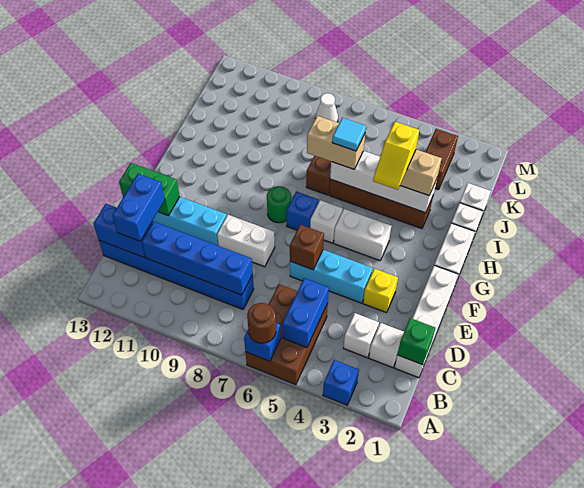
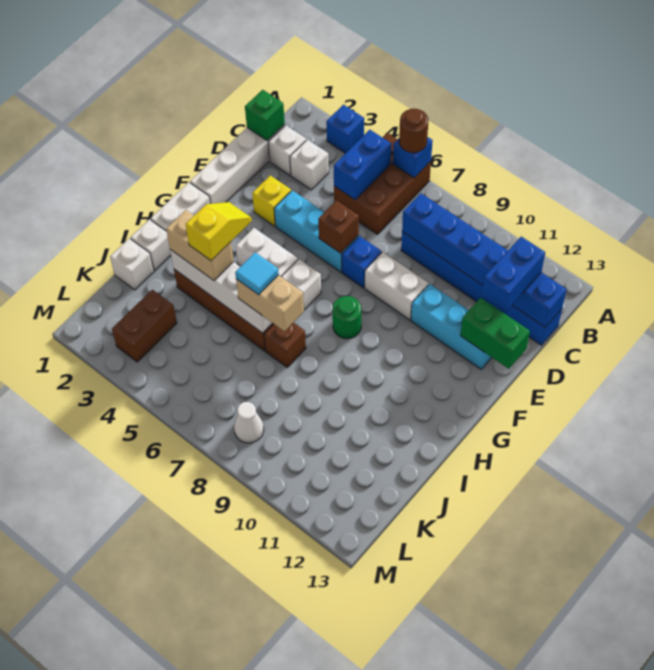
blue brick G7 level 1 -> blue brick E7 level 1

